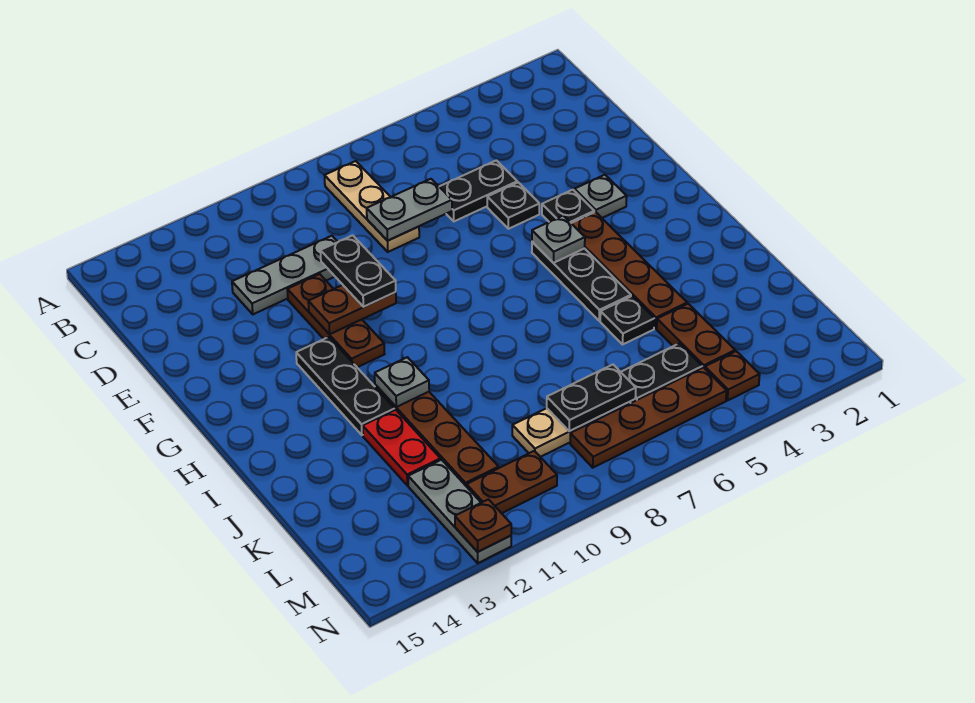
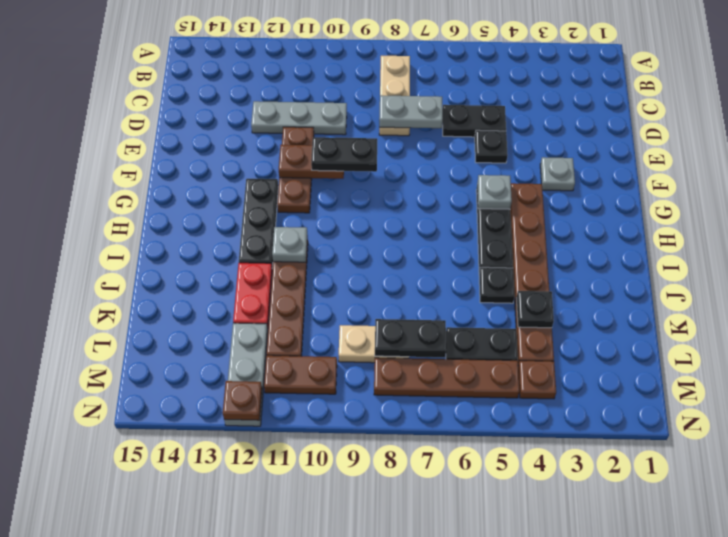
black plate E10:F10 level 3 -> black plate F9:F10 level 3
black plate F4 level 1 -> black plate K4 level 2

